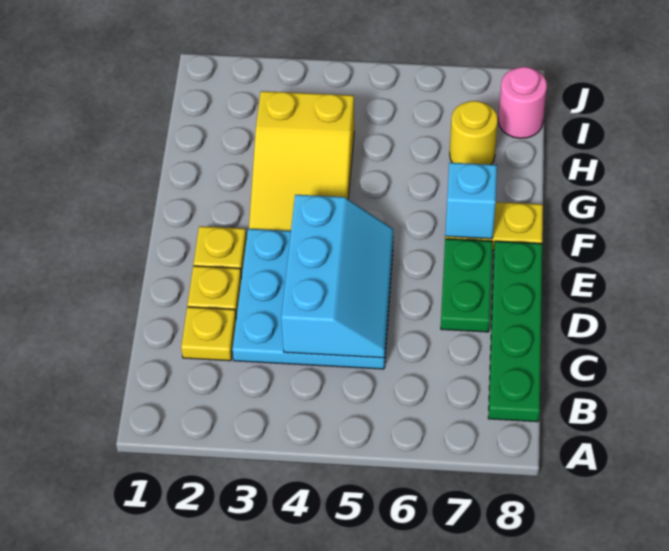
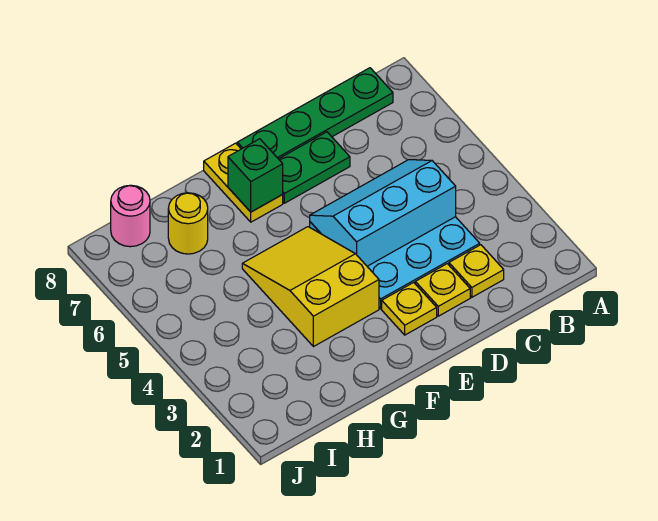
yellow slope F3:H4 level 1 top H -> yellow slope F3:G5 level 1 top 3
cyan brick F7 level 2 -> green brick F7 level 2

